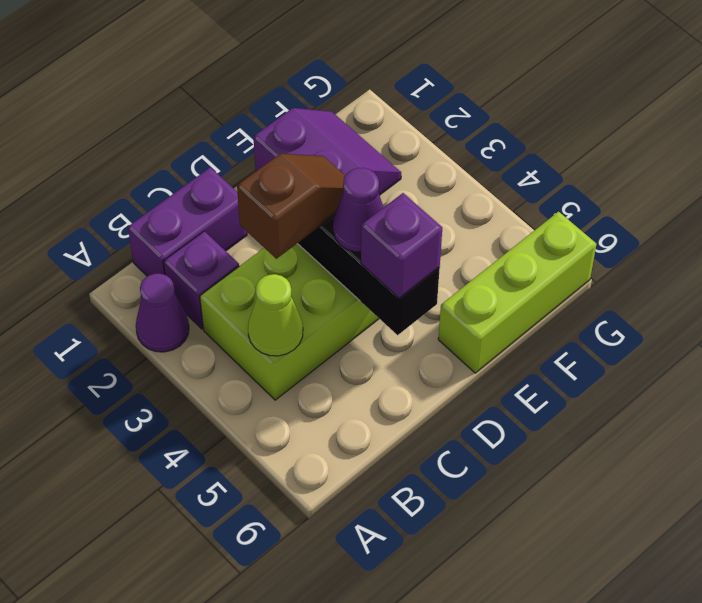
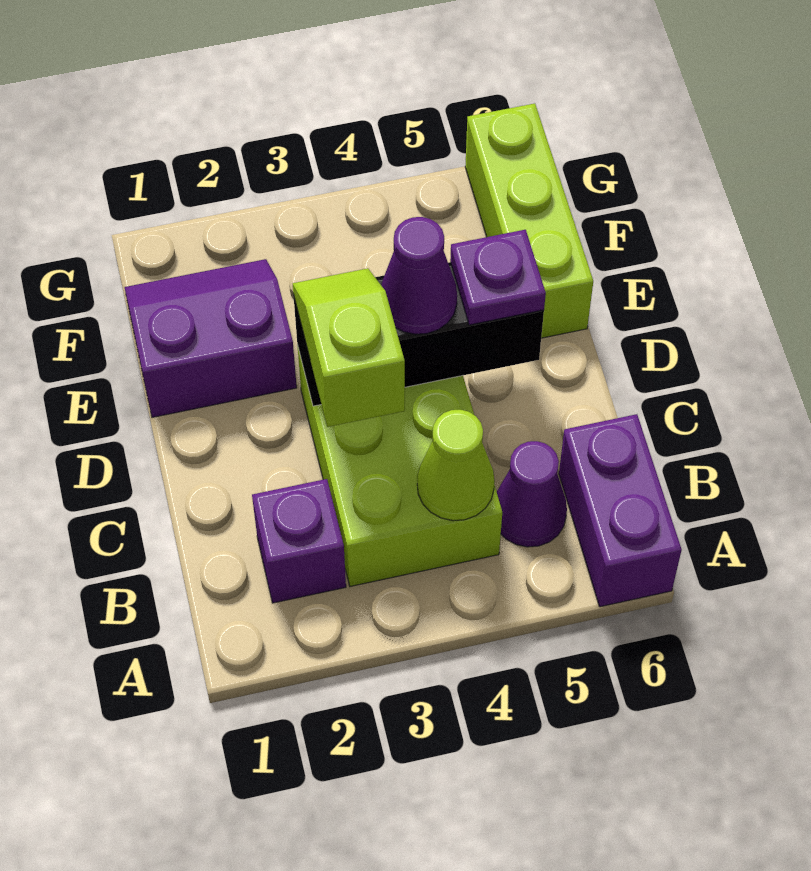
purple cone A2 level 1 -> purple cone B5 level 1
purple brick B1:C1 level 1 -> purple brick A6:B6 level 1
brown slope C3:D3 level 3 top C -> lime slope C3:D3 level 3 top C
purple brick D5 level 3 -> purple plate D5 level 3

